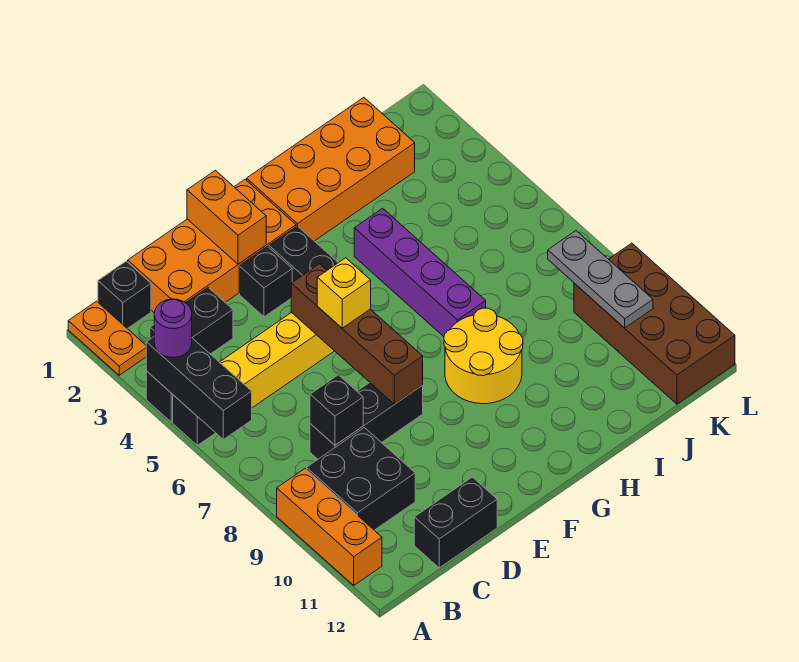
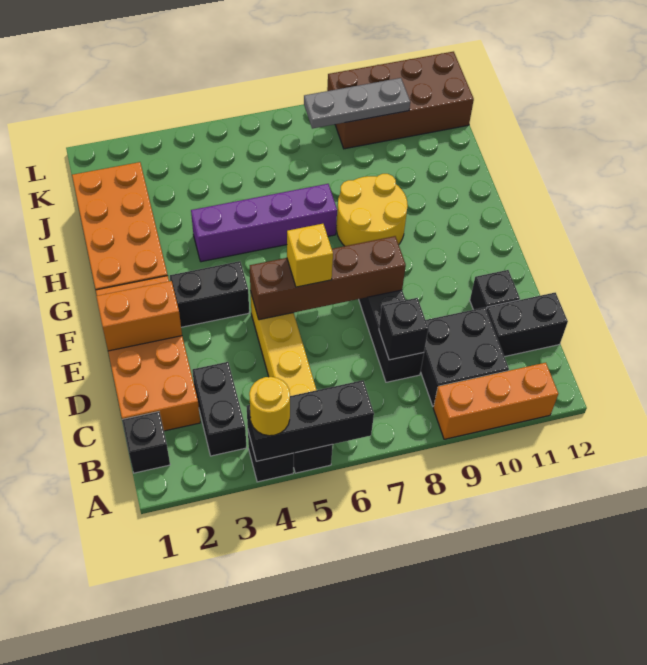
orange plate A1:A2 level 1 -> none
purple round brick A4 level 3 -> yellow round brick A4 level 3
black brick C12:D12 level 1 -> black brick C11:C12 level 1
black brick E3 level 1 -> black brick D11 level 1

